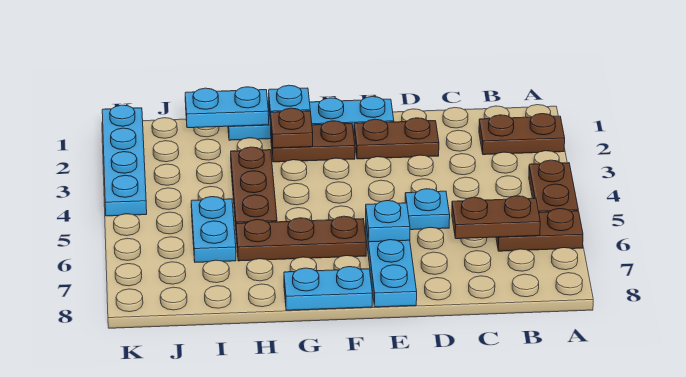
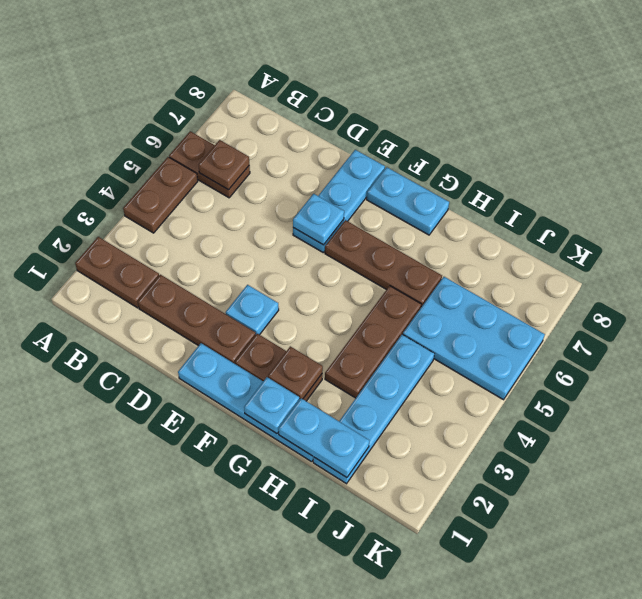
brown plate B6:C6 level 2 -> brown plate B6 level 2
brown plate D2:E2 level 1 -> brown plate C2:E2 level 1
cyan plate D5 level 1 -> cyan plate E3 level 1
cyan plate I5:I6 level 1 -> cyan plate I5:K6 level 1
cyan plate K1:K4 level 1 -> cyan plate I1:I4 level 1

